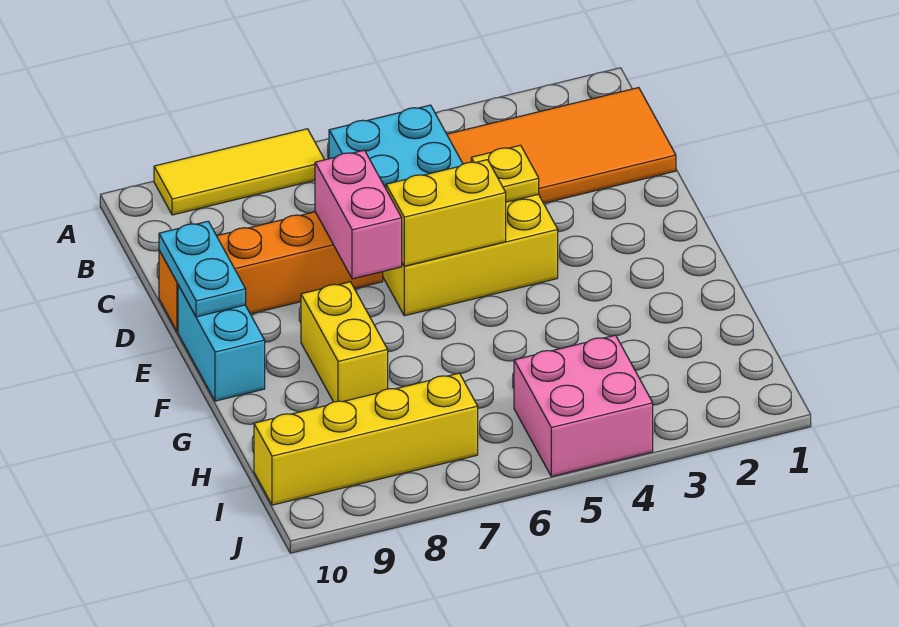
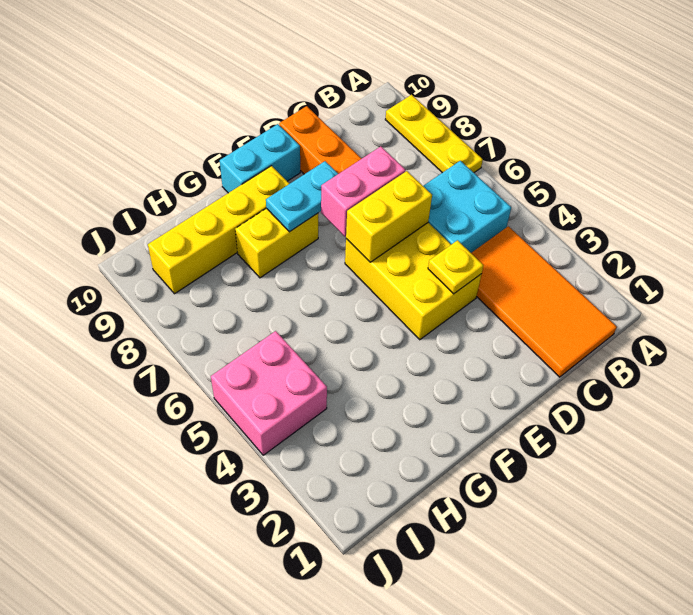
yellow tile A7:A9 level 1 -> yellow plate A7:A9 level 1
cyan plate D10:E10 level 2 -> cyan plate E8:F8 level 2
yellow brick E5:E6 level 2 -> yellow brick D6:E6 level 2
yellow brick I7:I10 level 1 -> yellow brick F9:I9 level 1

